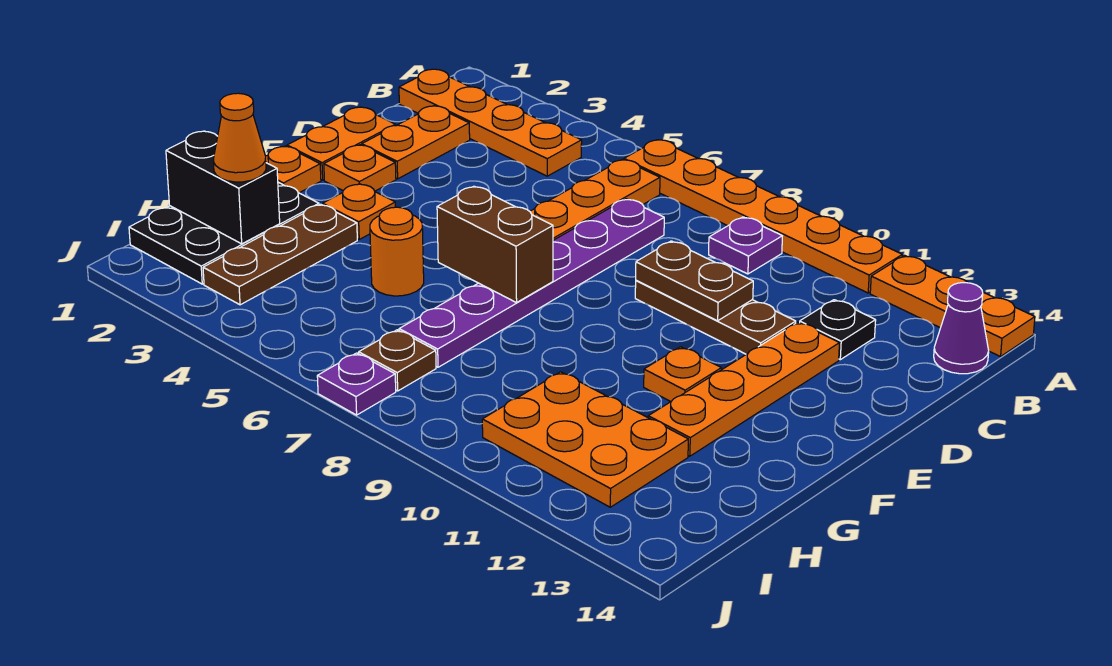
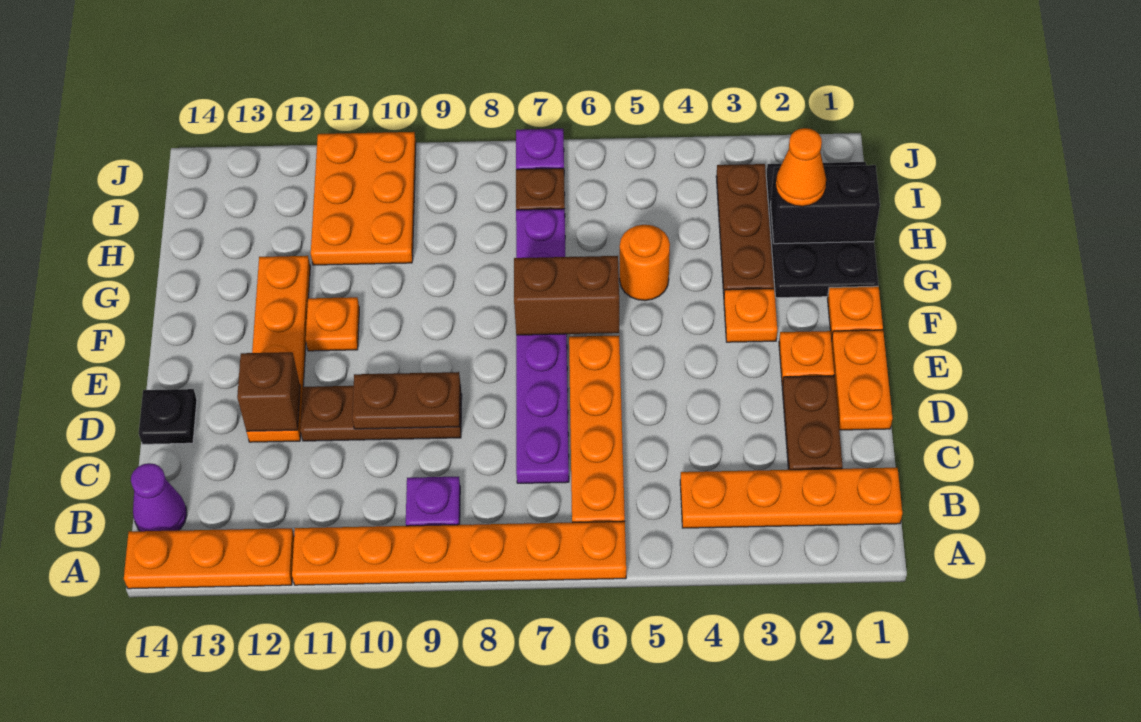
orange plate C2:D2 level 1 -> brown plate C2:D2 level 1
black plate C12 level 1 -> black plate D14 level 1
none -> brown brick D12 level 2
orange plate H10:I12 level 1 -> orange plate H10:J11 level 1

